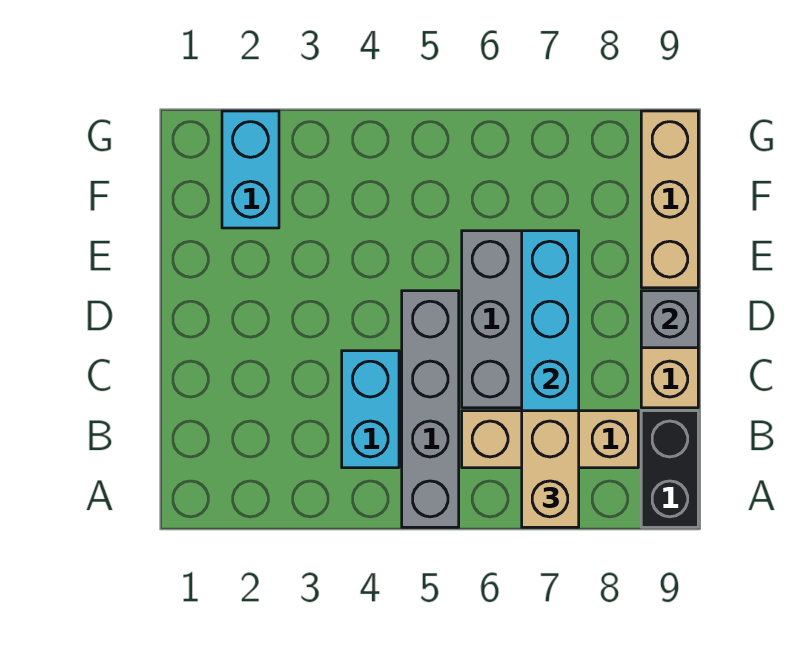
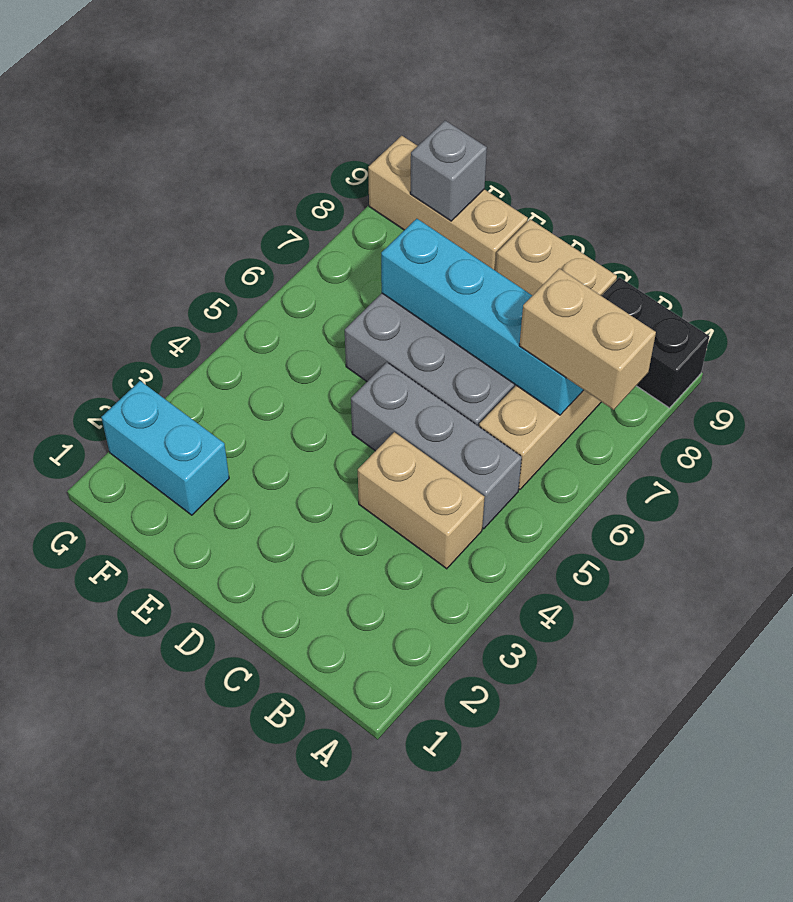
grey brick A5:D5 level 1 -> grey brick B5:D5 level 1
cyan brick B4:C4 level 1 -> tan brick B4:C4 level 1
grey brick D9 level 2 -> grey brick F9 level 2

